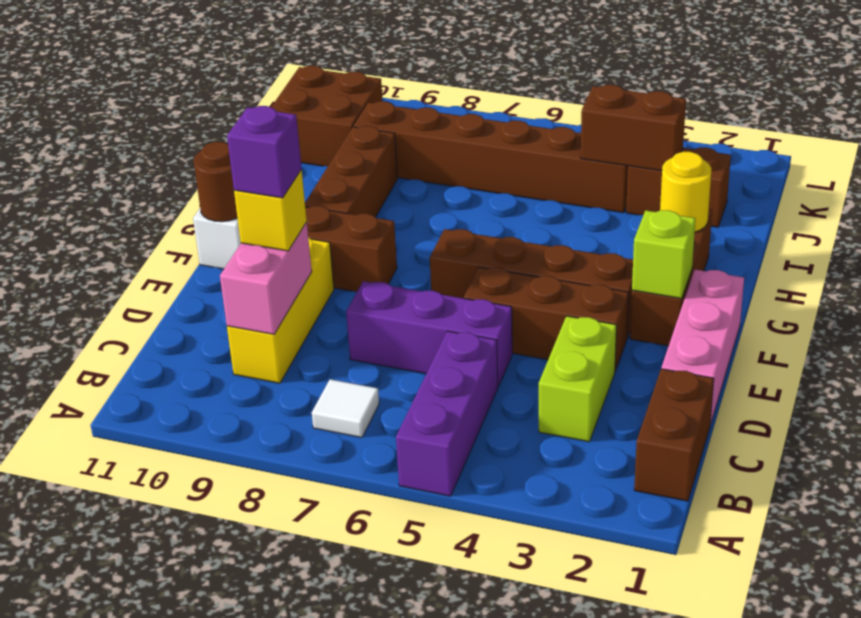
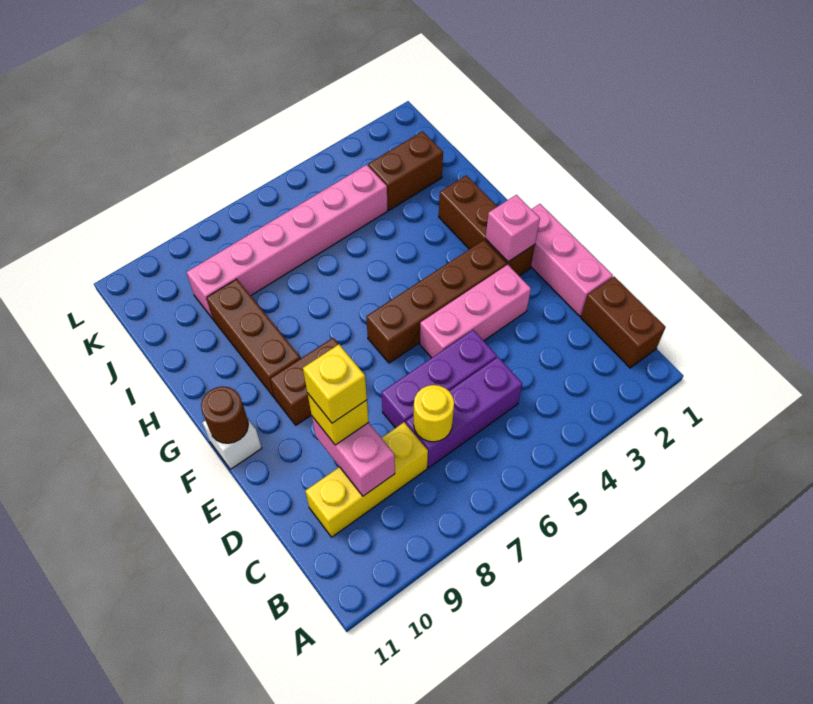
purple brick A5:C5 level 1 -> purple brick C5:C7 level 1
white tile B7 level 1 -> none
lime brick C3:D3 level 1 -> none
yellow brick C9:E9 level 1 -> yellow brick C8:C10 level 1
purple brick D9 level 4 -> yellow brick D9 level 4
brown brick E3:E5 level 1 -> pink brick E3:E5 level 1
lime brick F2 level 2 -> pink brick F2 level 2
yellow round brick H2 level 2 -> yellow round brick C7 level 2
brown brick J3:J4 level 2 -> none
brown brick J4:J9 level 1 -> pink brick J4:J9 level 1
brown brick J10:K11 level 1 -> none

